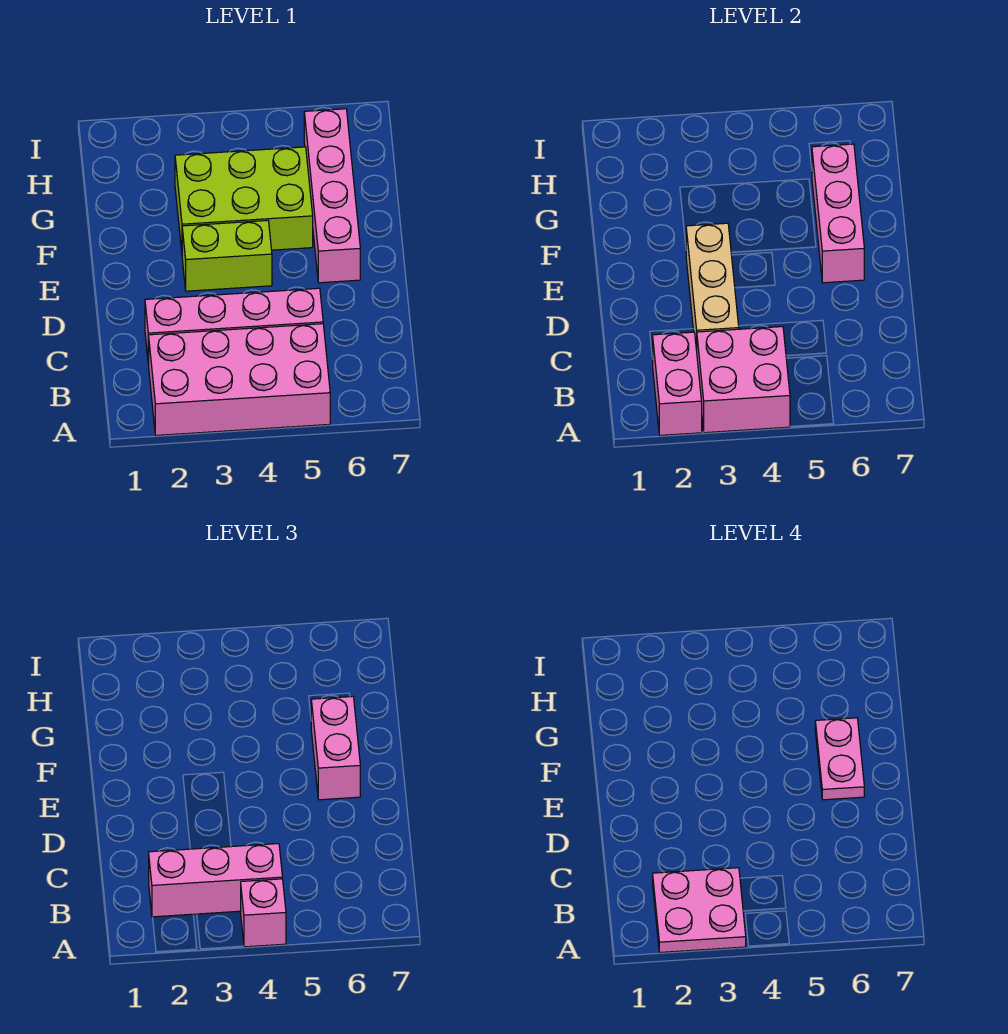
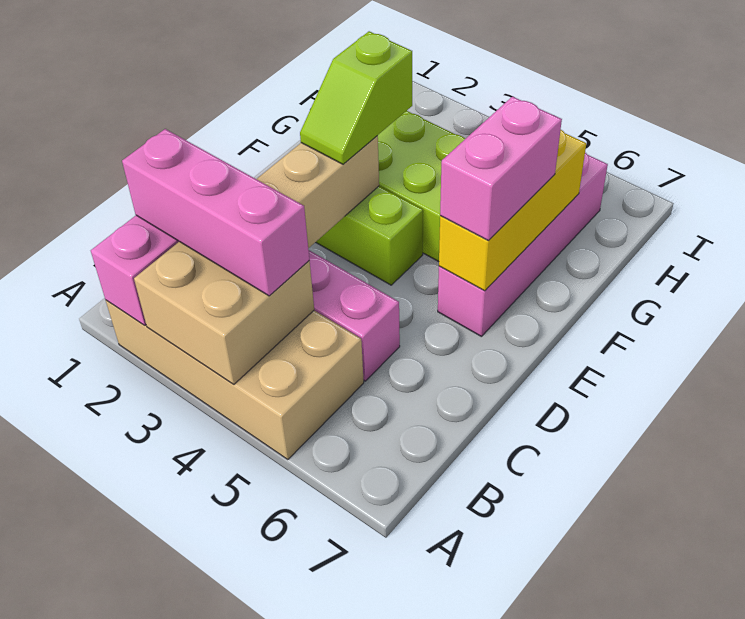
pink brick A2:B5 level 1 -> tan brick A2:B5 level 1
pink plate A2:B3 level 4 -> none
pink brick A3:B4 level 2 -> tan brick A3:B4 level 2
pink brick A4 level 3 -> none
none -> lime slope E3:F3 level 3 top F
pink brick E6:G6 level 2 -> yellow brick E6:G6 level 2
pink plate E6:F6 level 4 -> none

